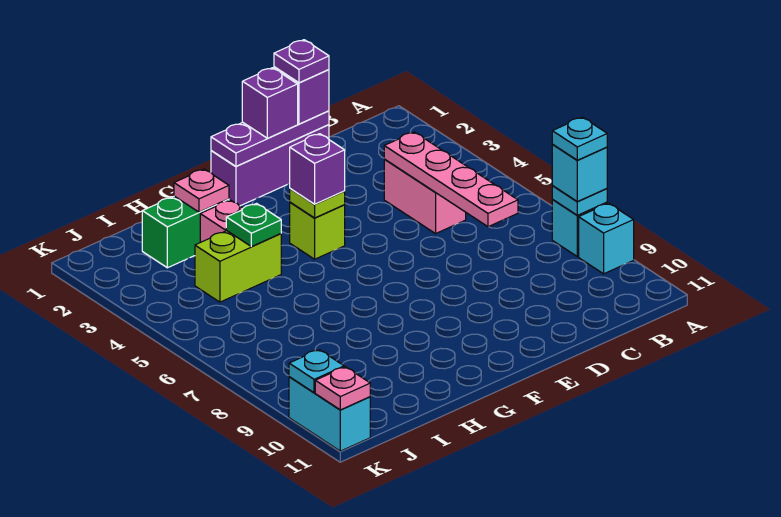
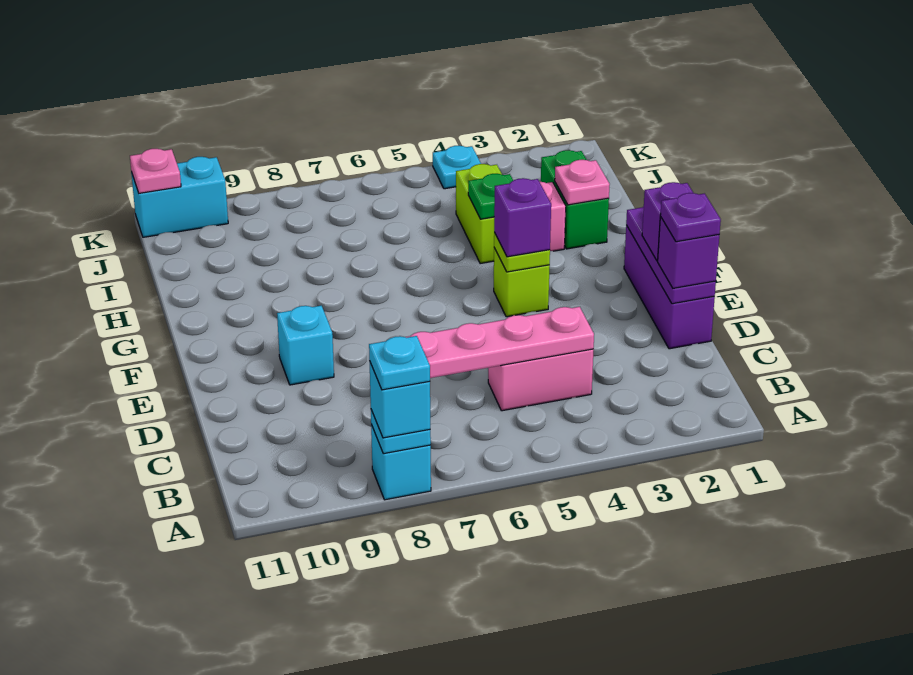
cyan brick A9 level 1 -> cyan brick E9 level 1
cyan plate K10 level 2 -> cyan plate K4 level 1

